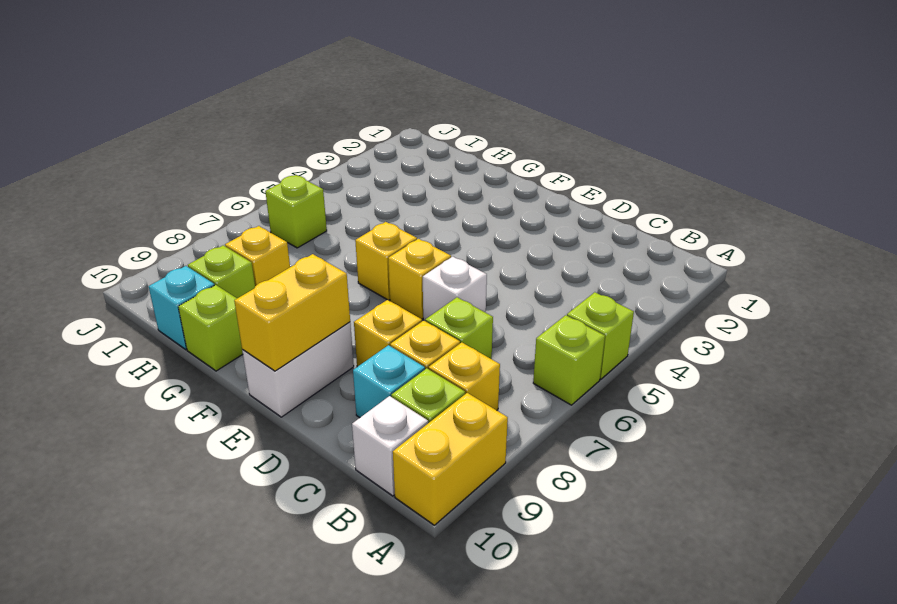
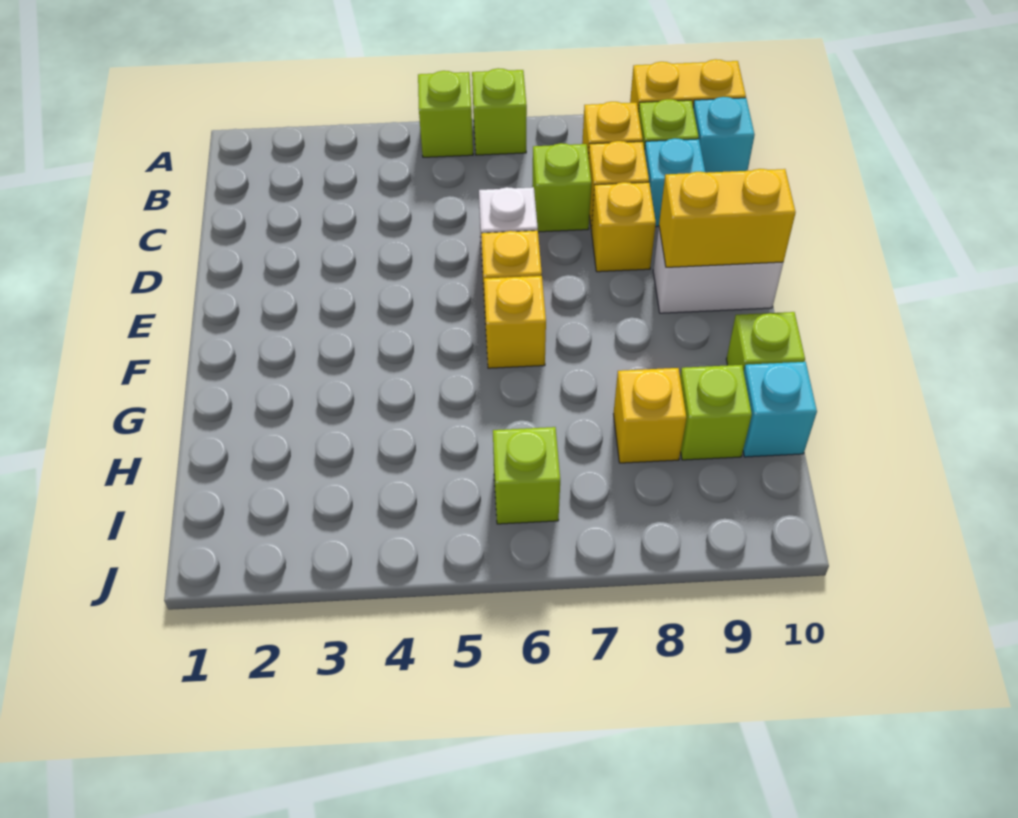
white brick B10 level 1 -> cyan brick B10 level 1

